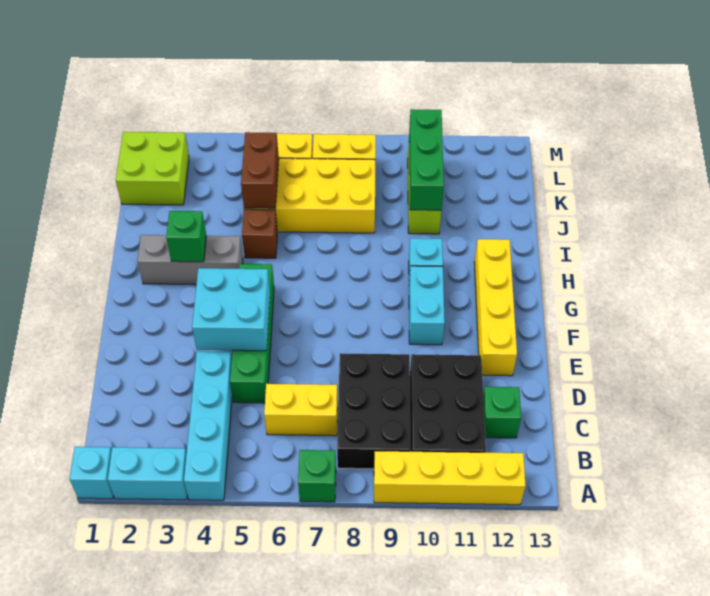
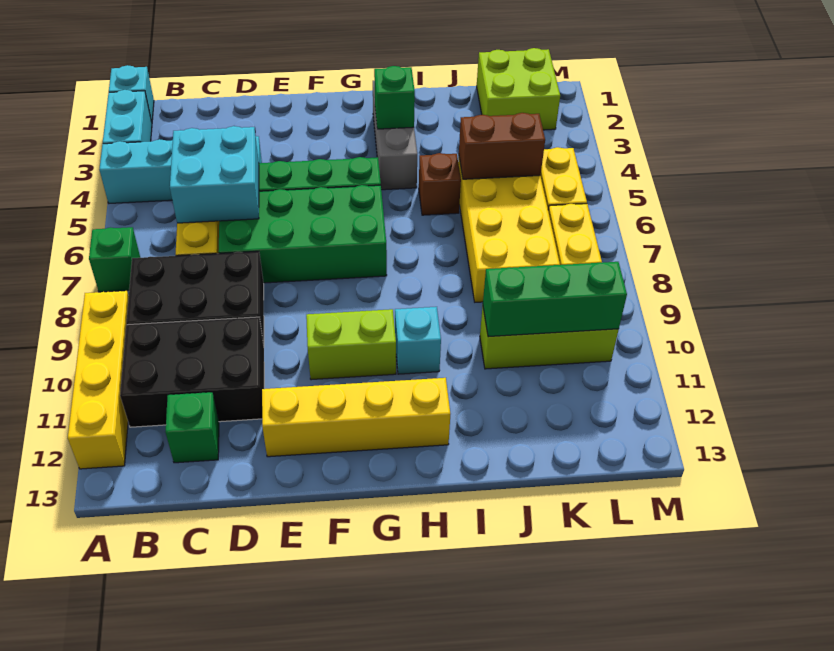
none -> green brick D6:G7 level 1
cyan brick E4:F5 level 2 -> cyan brick C5:D6 level 2
cyan brick F10:G10 level 1 -> lime brick F10:G10 level 1

